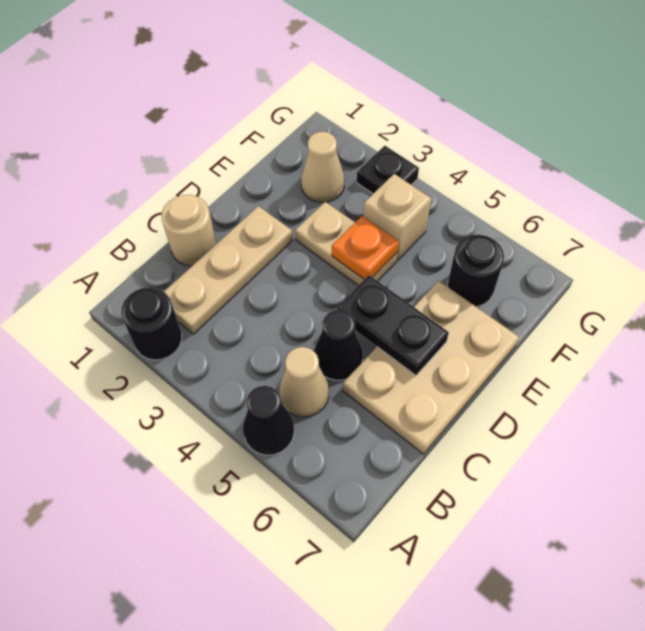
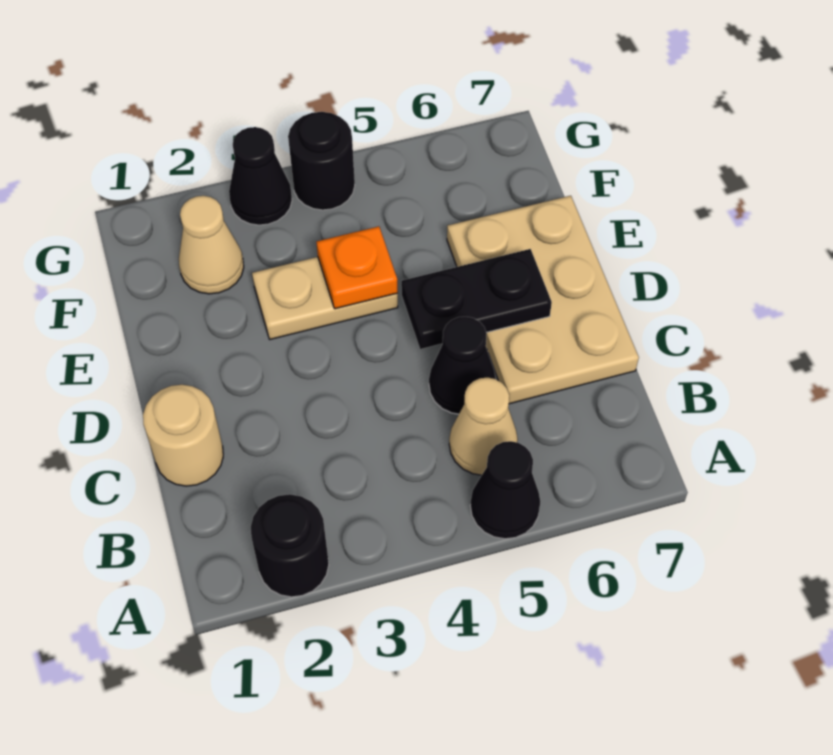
tan plate B2:D2 level 1 -> none
tan brick F4 level 1 -> none
black round brick F6 level 1 -> black round brick G4 level 1
black plate G3 level 1 -> black cone G3 level 1

